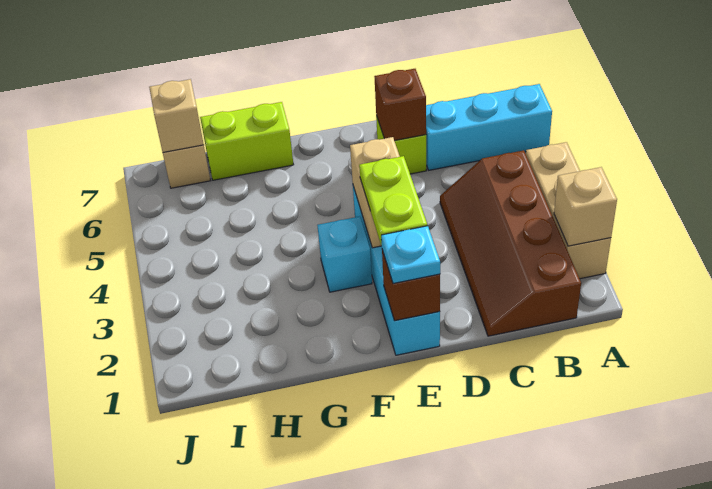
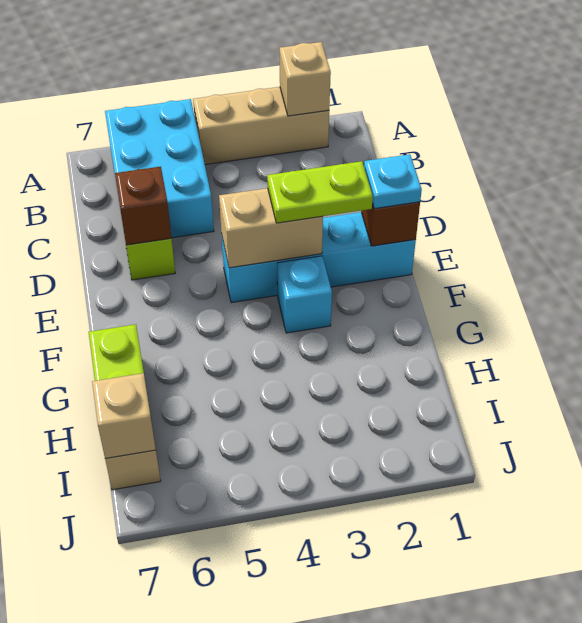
cyan brick A6:C6 level 1 -> cyan brick A5:C6 level 1
brown slope B1:C4 level 1 top B -> none

